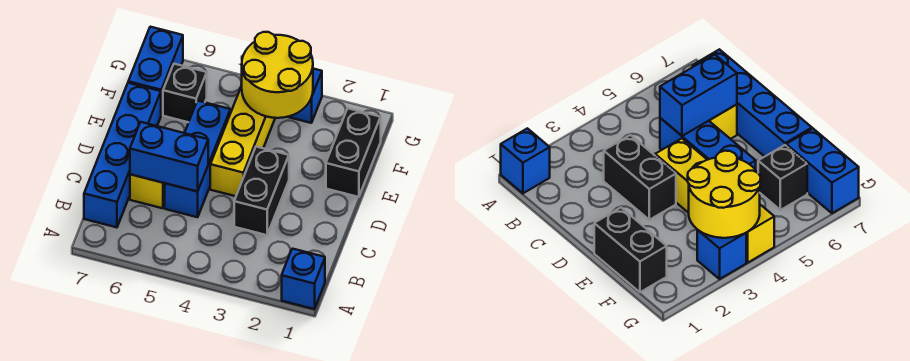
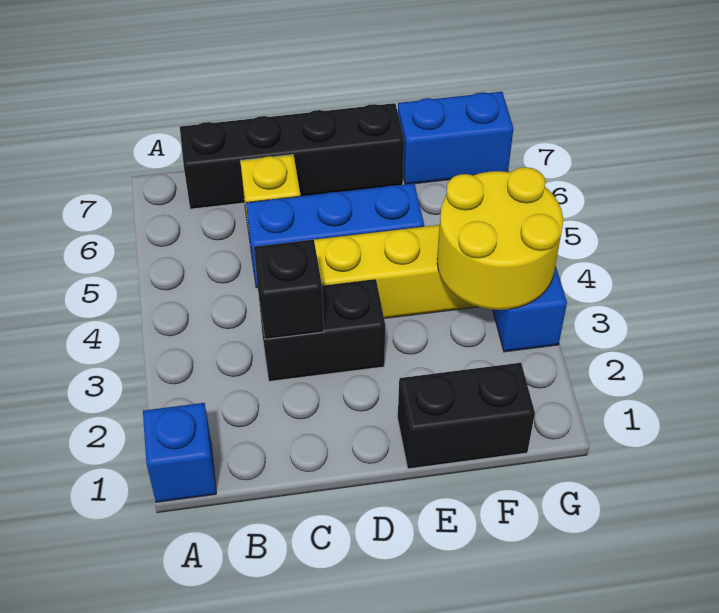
blue brick B7:E7 level 1 -> black brick B7:E7 level 1
blue brick C5:C6 level 2 -> none
black brick F6 level 1 -> black brick C3 level 2

